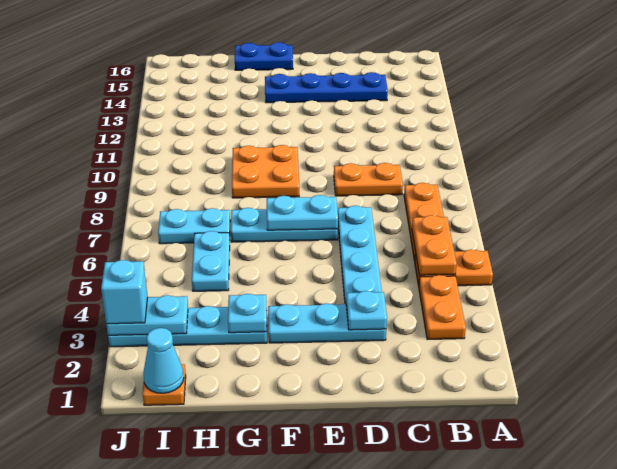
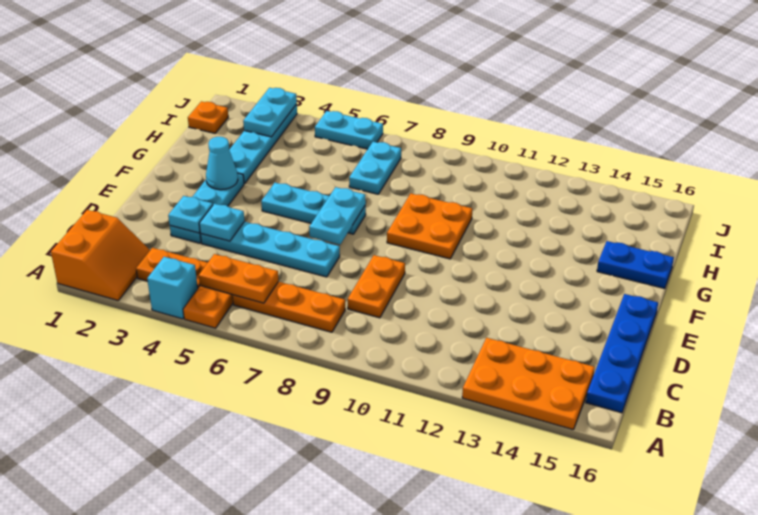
none -> orange slope A1:B2 level 1 top 1
none -> orange plate A13:B15 level 1
blue plate C14:F14 level 1 -> blue plate B16:E16 level 1
cyan plate E7:G7 level 1 -> cyan plate F5:F7 level 1
blue plate F16:G16 level 1 -> blue plate G15:G16 level 1
cyan plate G3 level 2 -> cyan plate D4 level 2
cyan plate H5:H6 level 1 -> cyan plate J5:J6 level 1
cyan cone I1 level 2 -> cyan cone F3 level 2
cyan brick J3 level 3 -> cyan brick A4 level 1

